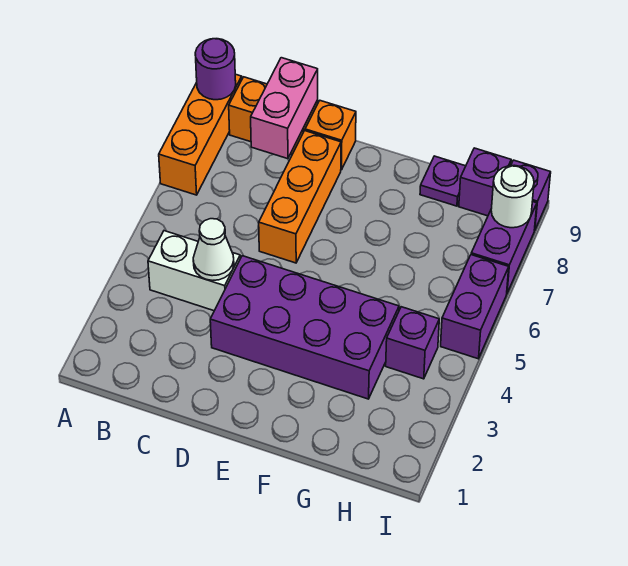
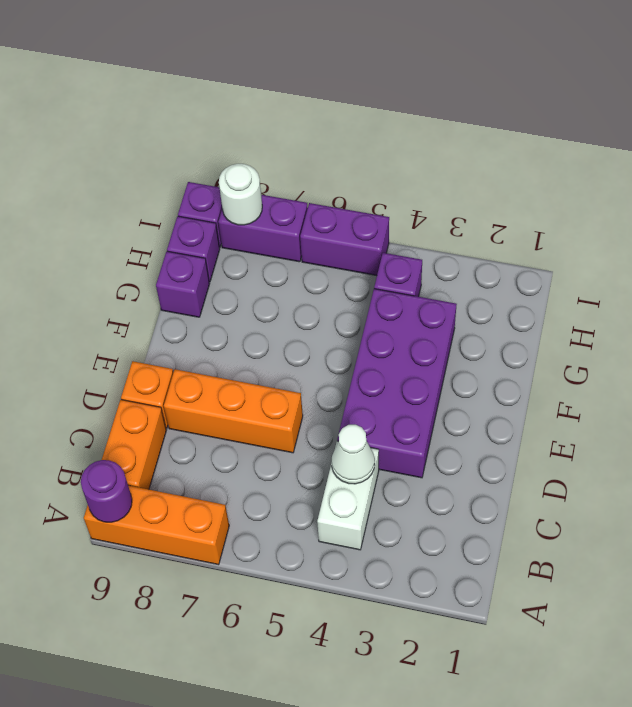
pink brick C8:C9 level 2 -> none
purple plate G9 level 1 -> purple brick G9 level 1

